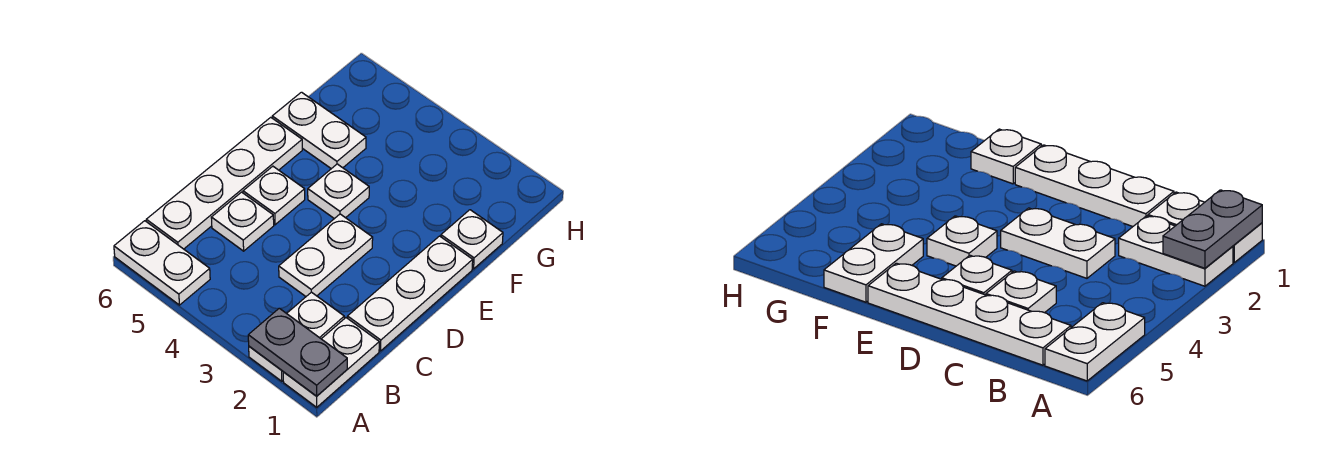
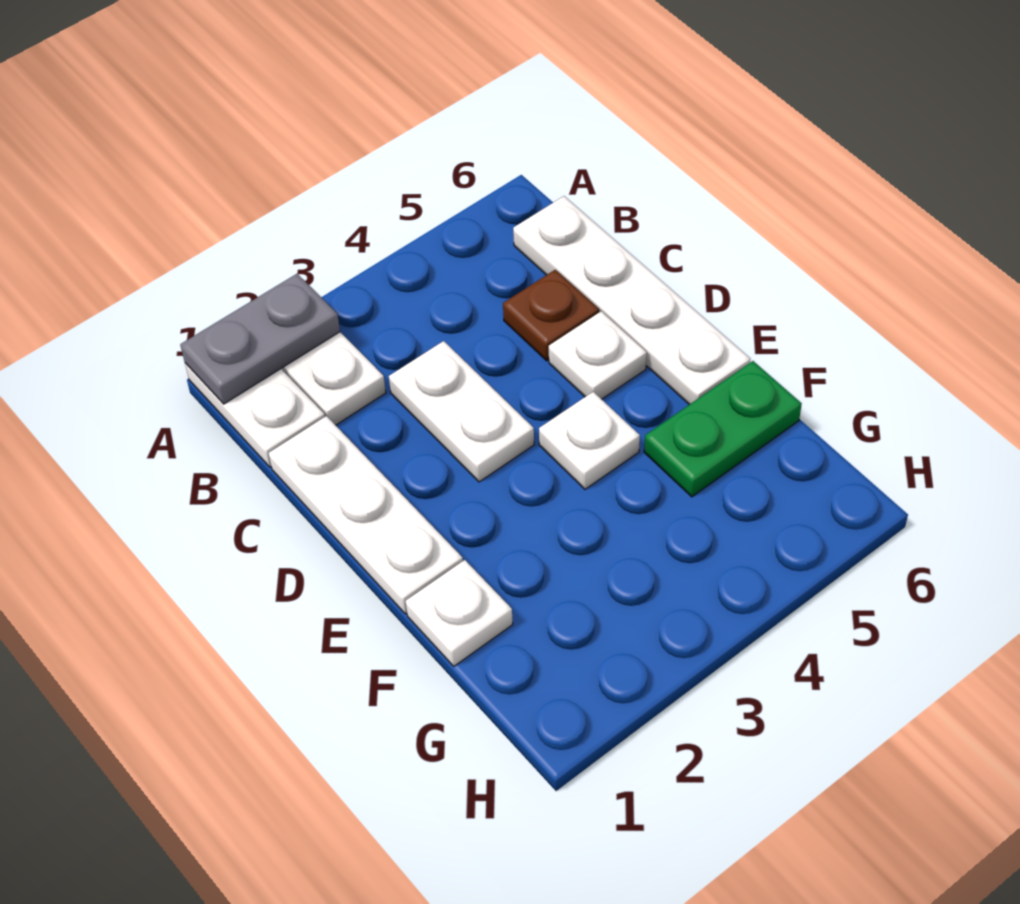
white plate A5:A6 level 1 -> none
white plate C5 level 1 -> brown plate C5 level 1
white plate F5:F6 level 1 -> green plate F5:F6 level 1

